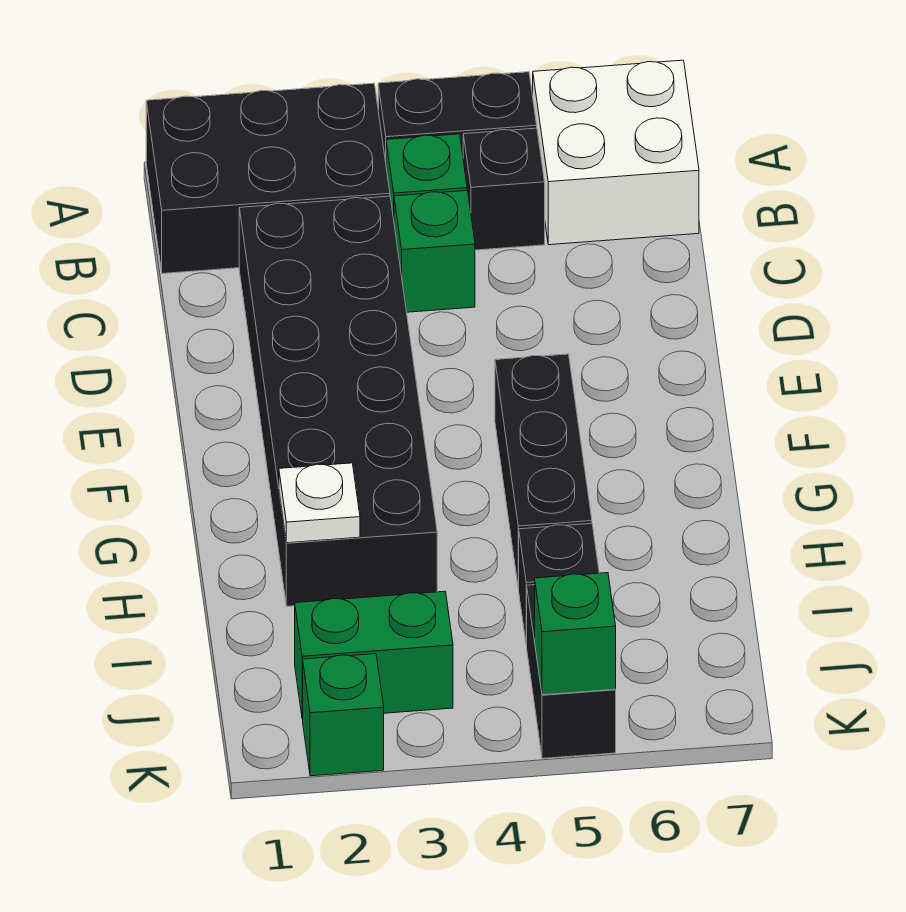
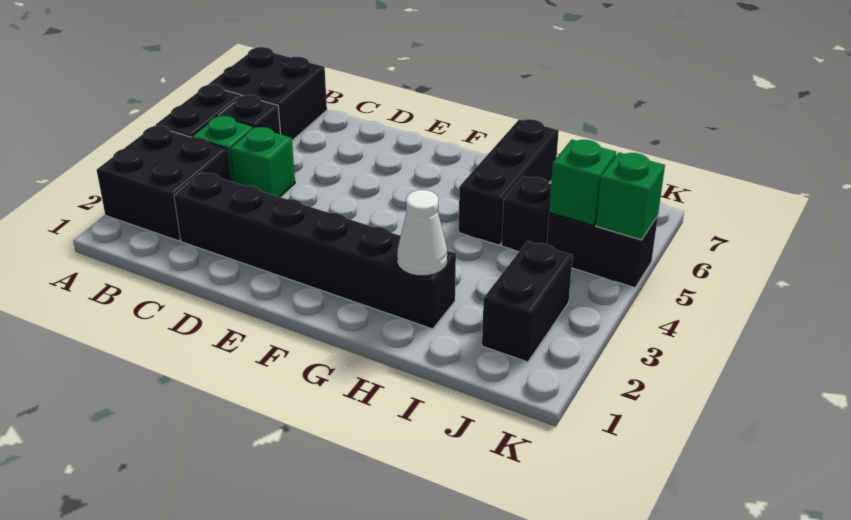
black brick A1:B3 level 1 -> black brick A2:B3 level 1
white brick A6:B7 level 1 -> black brick A6:B7 level 1
black brick C2:H3 level 1 -> black brick C2:H2 level 1
black brick F5:H5 level 1 -> black brick H5:H7 level 1
white plate H2 level 2 -> white cone H2 level 2
green brick J2:J3 level 1 -> black brick J2:J3 level 1
green brick K2 level 1 -> green brick J5 level 2

